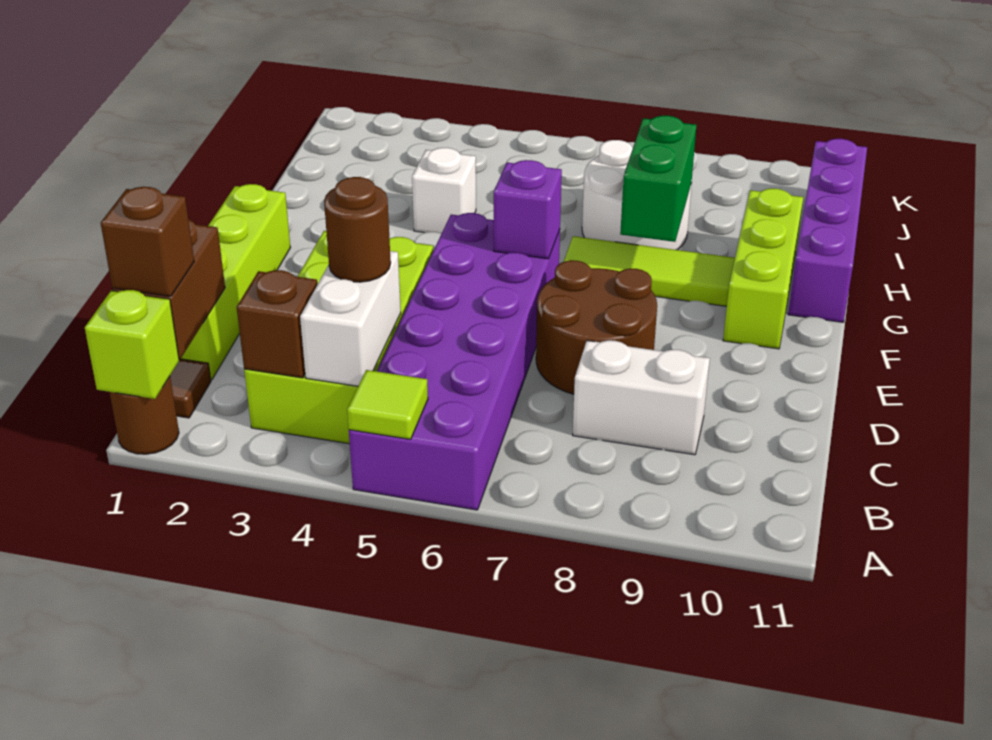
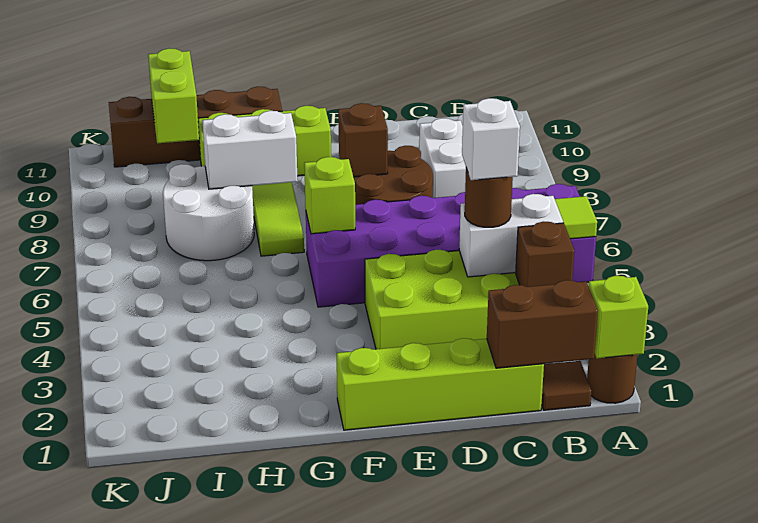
brown brick B1 level 3 -> brown brick E8 level 2
purple brick F6 level 2 -> lime brick F6 level 2
green brick G8:H8 level 2 -> white brick G8:H8 level 2
purple brick G11:J11 level 1 -> brown brick G11:J11 level 1
white brick H4 level 1 -> white brick C4 level 4
none -> lime brick I10:I11 level 2

